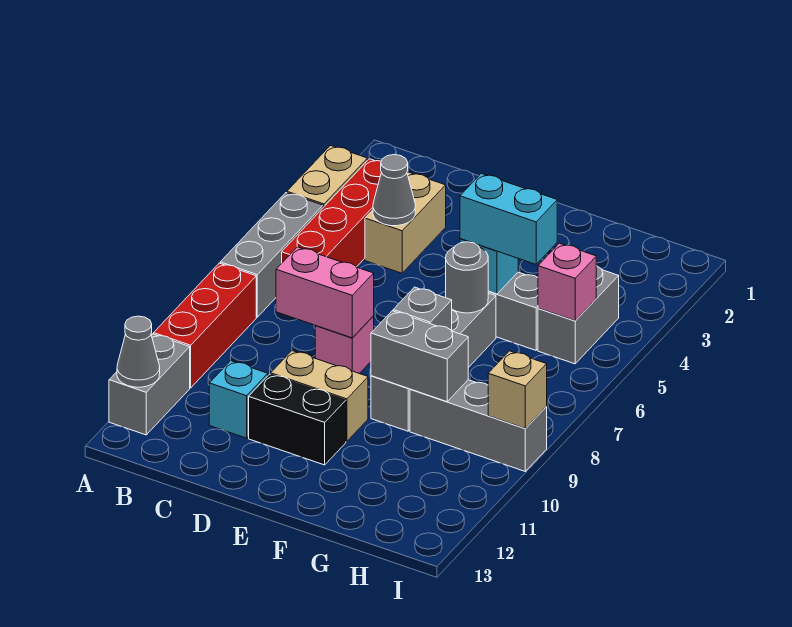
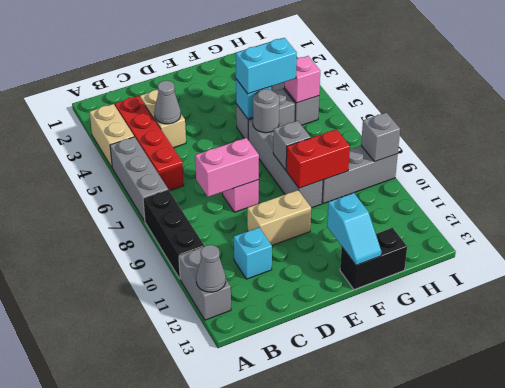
red brick A8:A10 level 1 -> black brick A8:A10 level 1
black brick D11:E11 level 1 -> black brick F13:G13 level 1
grey brick F9:G9 level 2 -> red brick F9:G9 level 2
none -> cyan slope F12:F13 level 2 top 12
tan brick I9 level 2 -> grey brick I9 level 2

